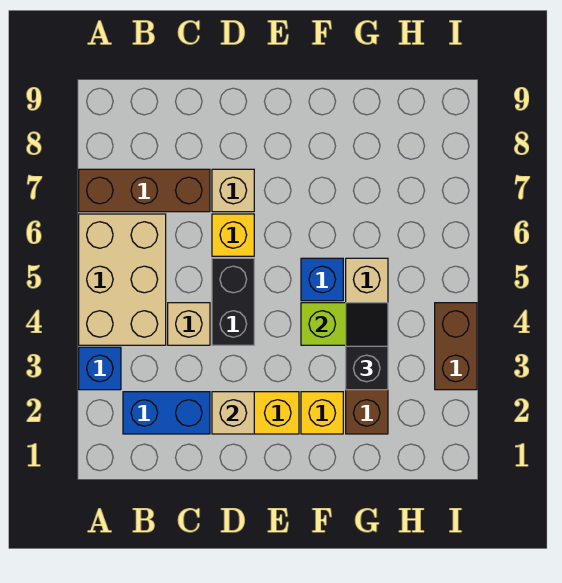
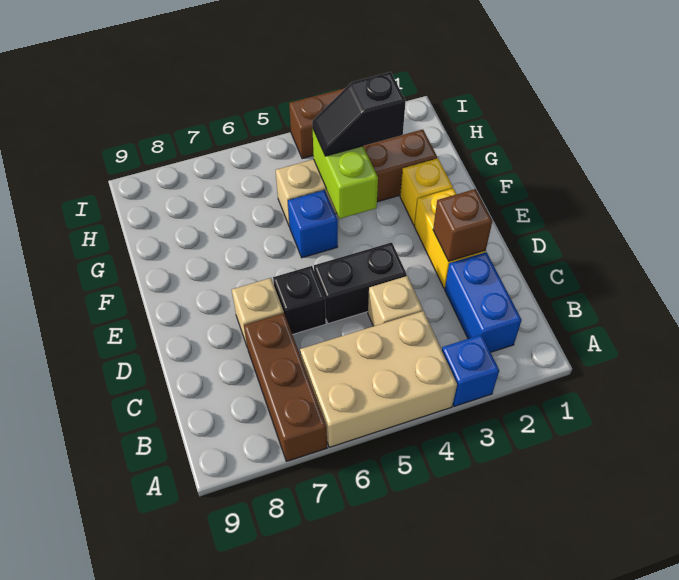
tan brick D2 level 2 -> brown brick D2 level 2
yellow brick D6 level 1 -> black brick D6 level 1

